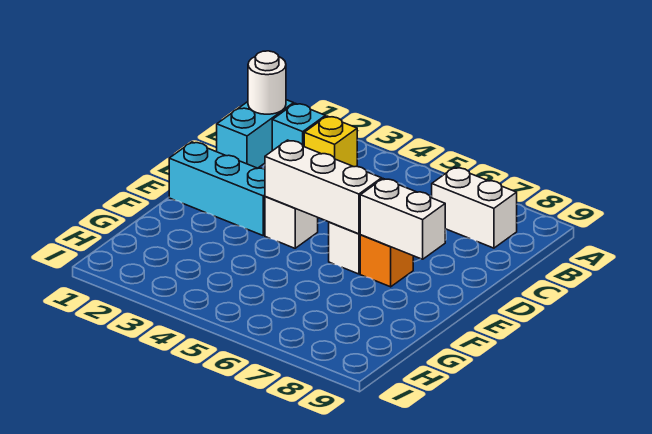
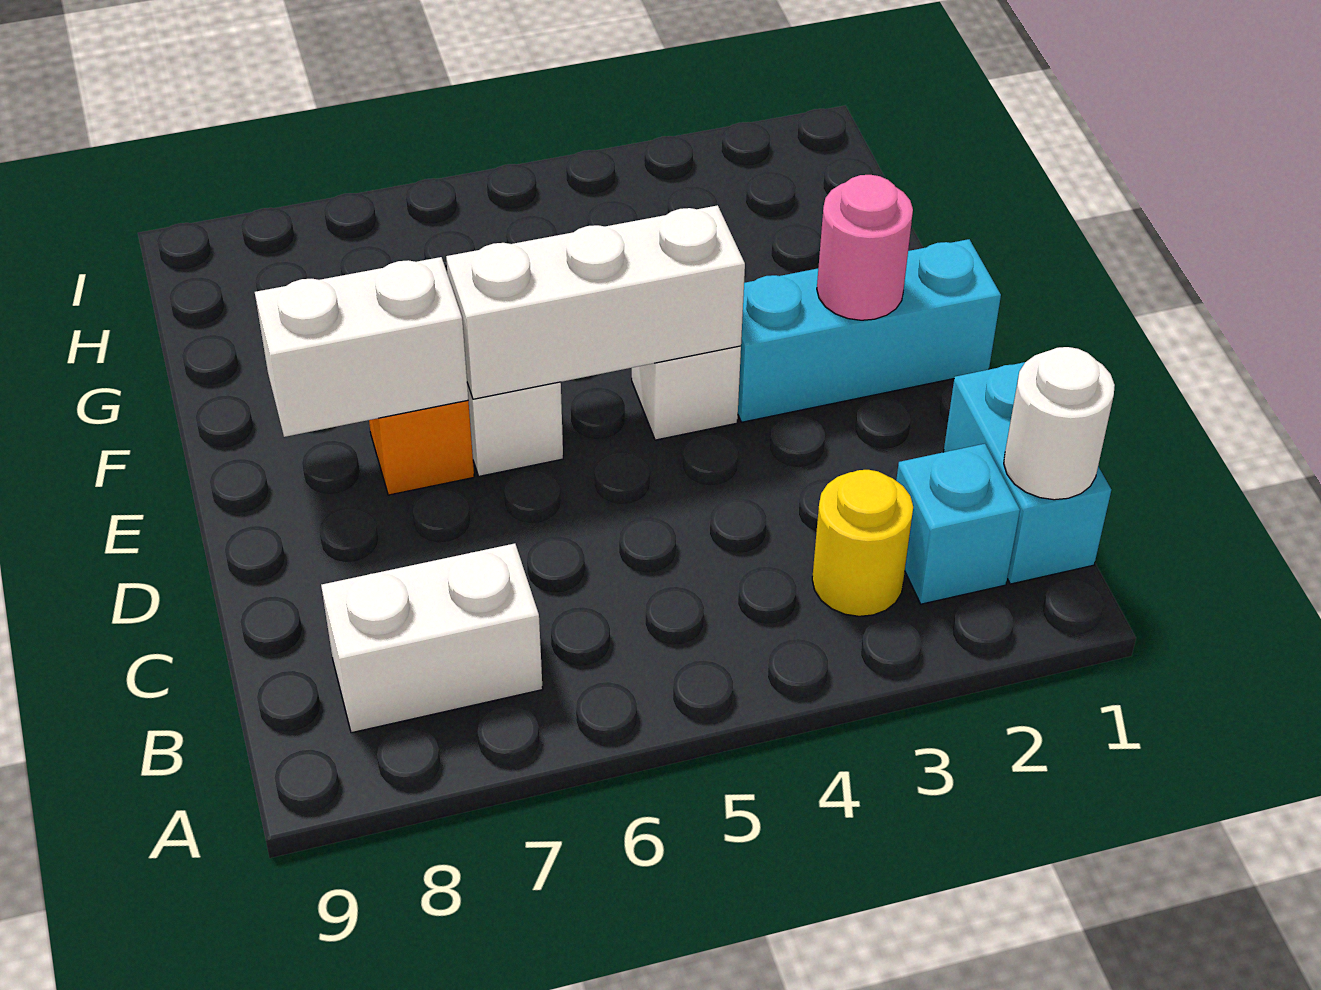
yellow brick B3 level 1 -> yellow round brick B3 level 1
none -> pink round brick E2 level 2

